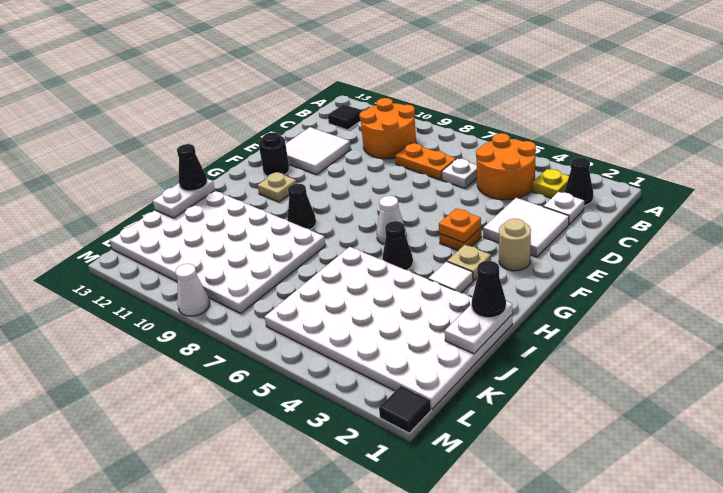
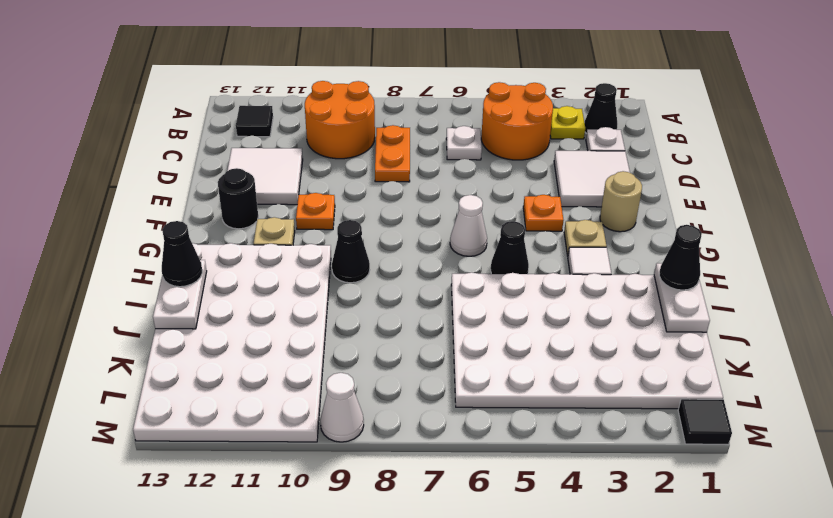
orange plate C7:C8 level 1 -> orange plate C8:D8 level 1
orange plate F4 level 2 -> orange plate F10 level 1
white plate I8:L13 level 1 -> white plate H10:M13 level 1

